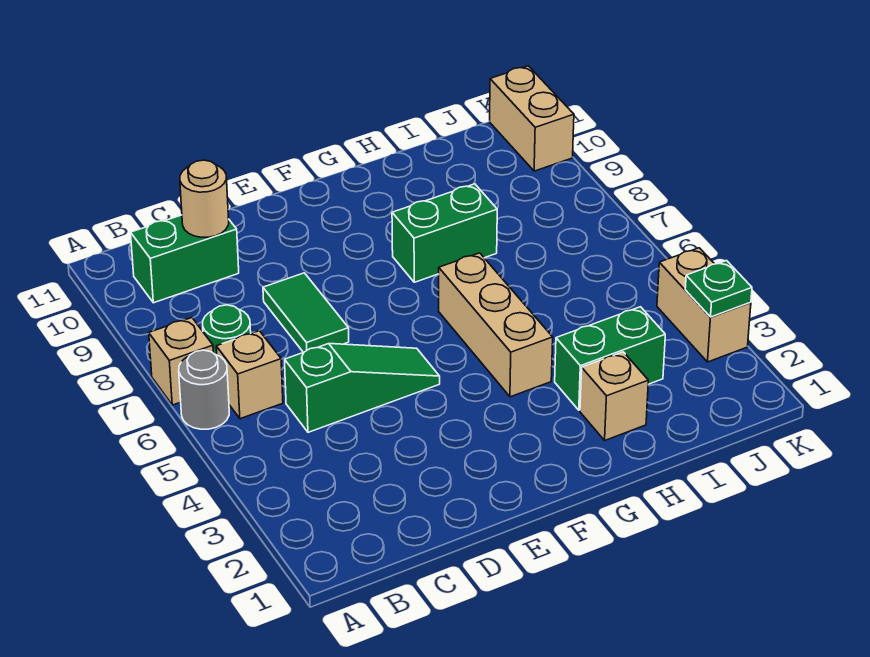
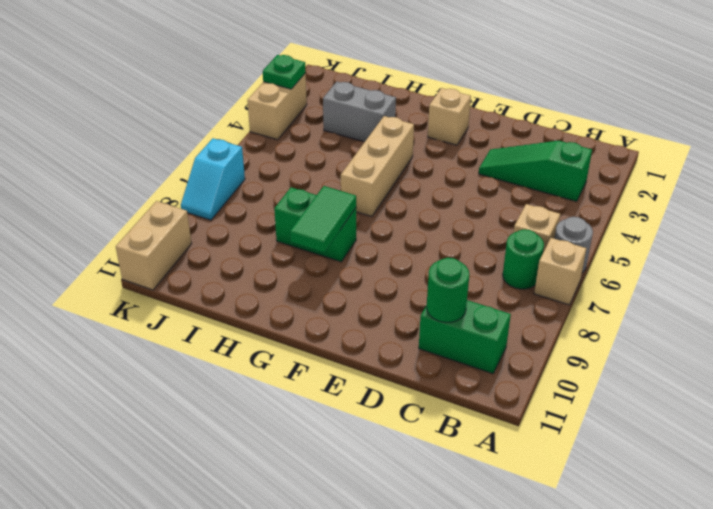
green slope C5:E5 level 1 top C -> green slope B3:D3 level 1 top B
tan round brick C10 level 2 -> green round brick C10 level 2
green tile D7:D8 level 1 -> green tile G8:G9 level 2
tan brick H2 level 1 -> tan brick F2 level 1
green brick H3:I3 level 1 -> grey brick H3:I3 level 1
none -> cyan slope K7:K8 level 1 top 7

